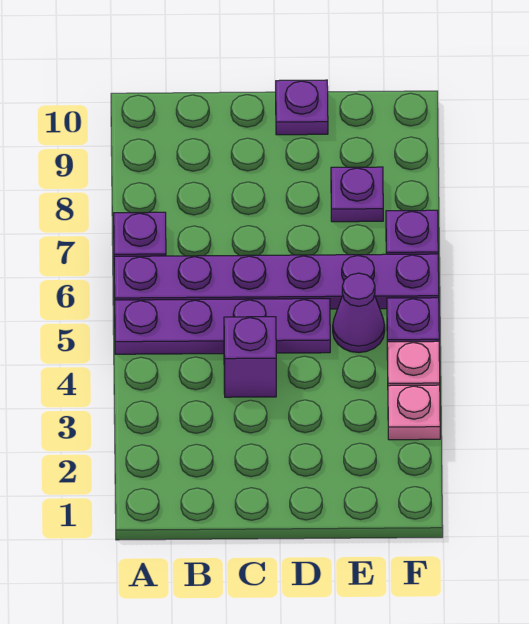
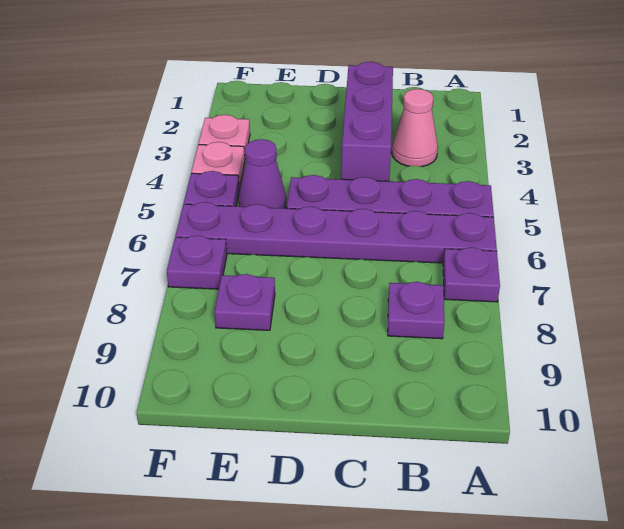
none -> pink cone B3 level 1
purple brick C4 level 1 -> purple brick C2:C4 level 1
purple plate D10 level 1 -> purple plate B8 level 1

